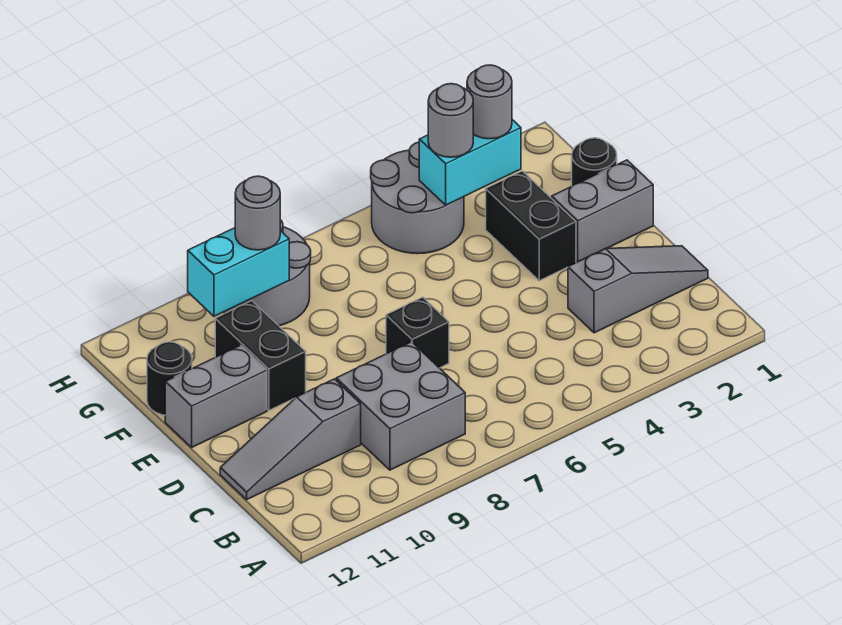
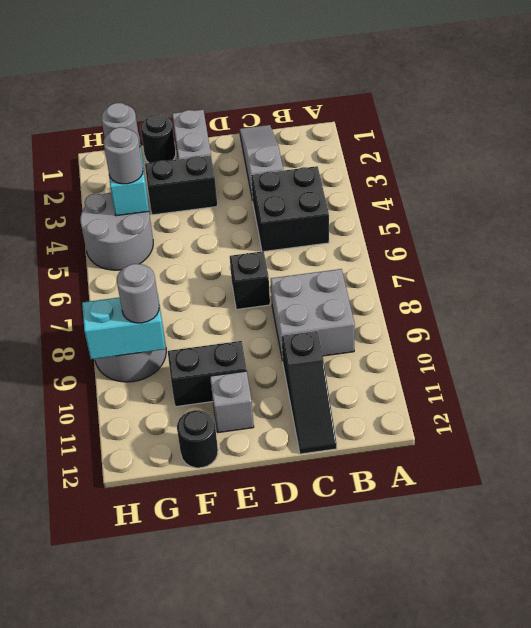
none -> black brick B4:C5 level 1
grey slope C10:C12 level 1 top 10 -> black slope C10:C12 level 1 top 10
grey brick E11:E12 level 1 -> grey brick E11 level 1
cyan brick G9:G10 level 2 -> cyan brick G9:H9 level 2

